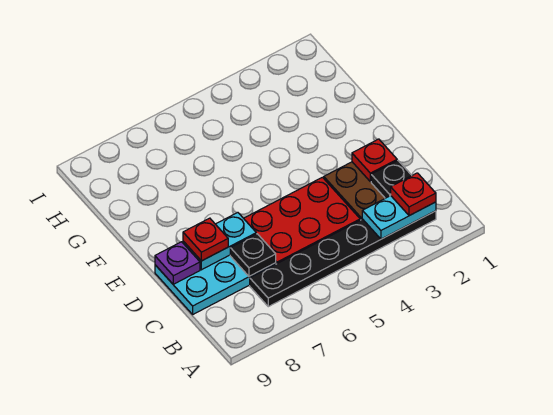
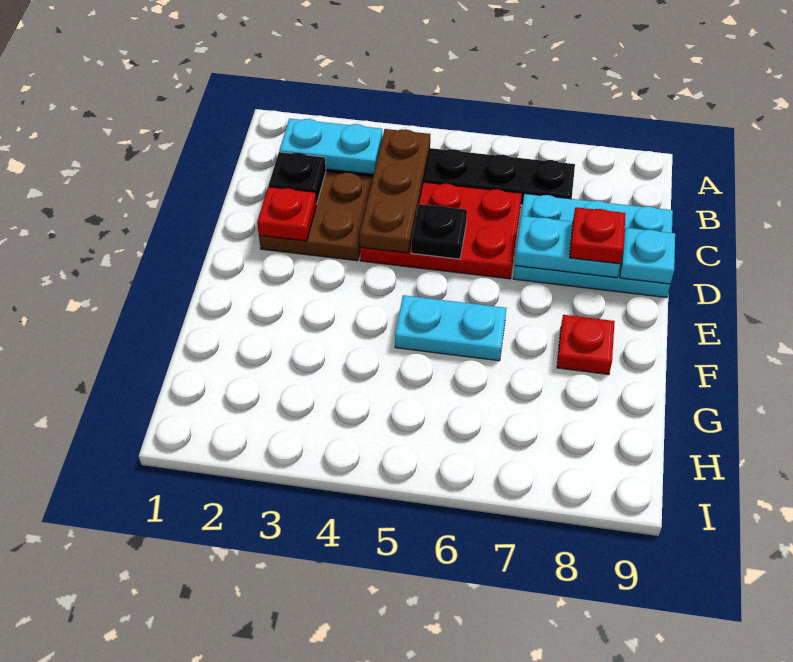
red plate B2 level 3 -> red plate F8 level 1
none -> brown plate B4:D4 level 2
black plate C7 level 2 -> black plate D5 level 2
purple plate D9 level 2 -> cyan plate D9 level 2
none -> cyan plate F5:F6 level 1

